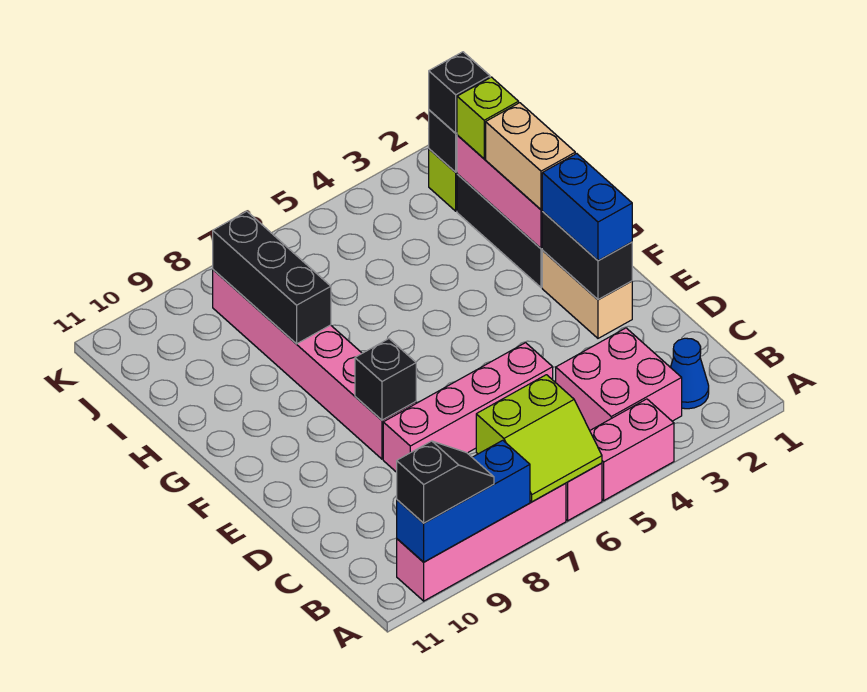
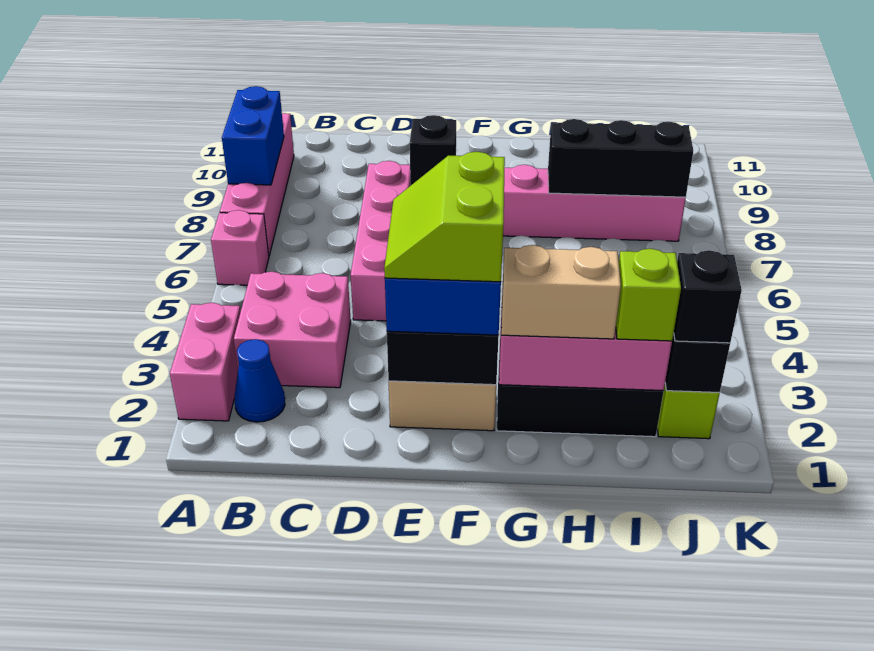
pink brick A4:A5 level 1 -> pink brick A2:A3 level 1
lime slope A6:B7 level 2 top B -> lime slope E2:F3 level 4 top F
blue brick A8:A10 level 2 -> blue brick A8:A9 level 2
black slope A9:A10 level 3 top 10 -> none

